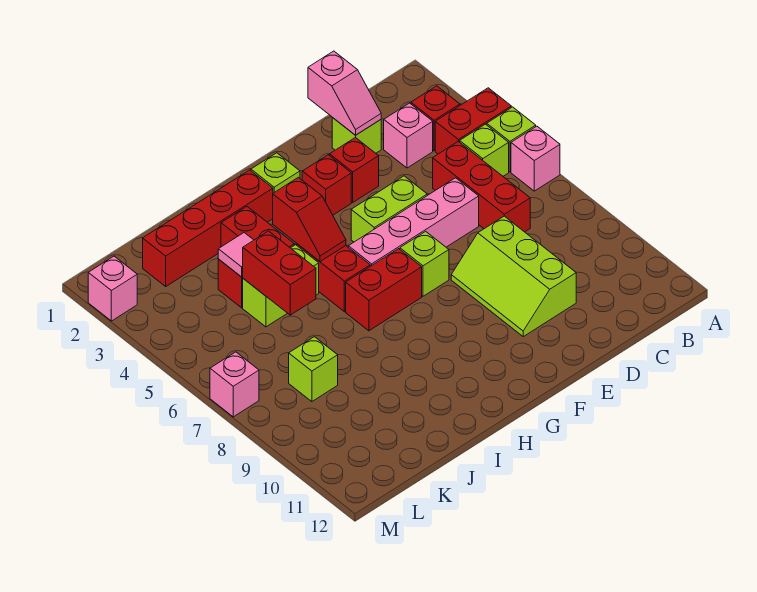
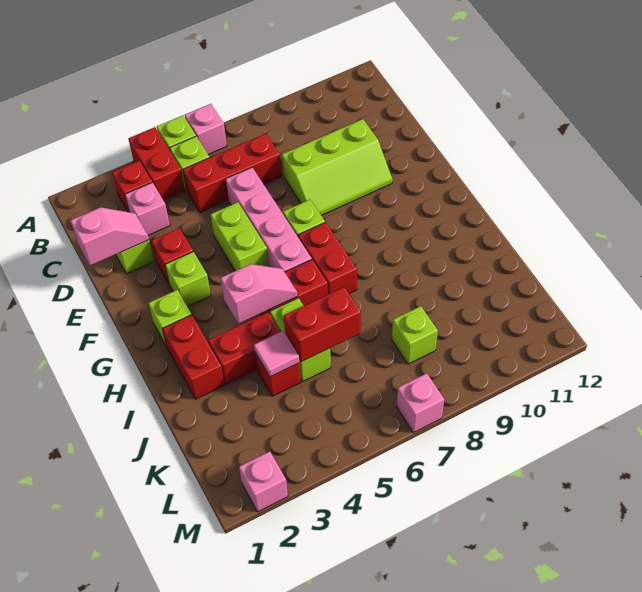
red brick F3 level 1 -> lime brick F3 level 1
red brick H2:K2 level 1 -> red brick H2:I2 level 1
red slope H4:H5 level 2 top 4 -> pink slope H4:H5 level 2 top 4

